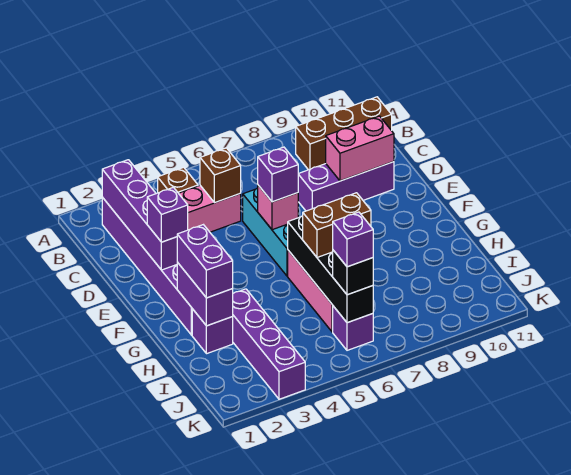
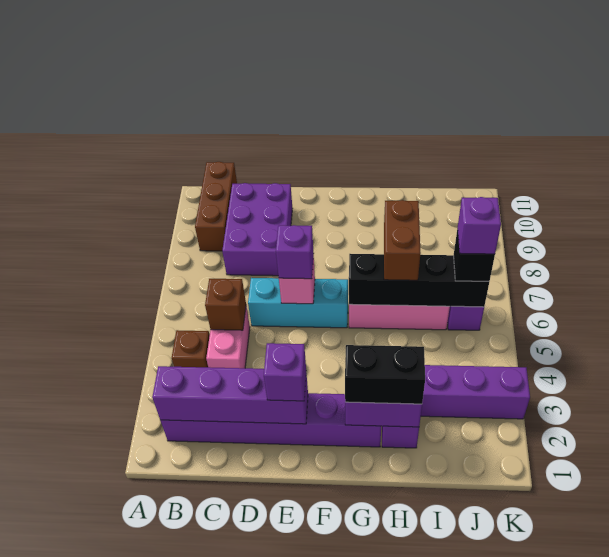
purple brick D8:D10 level 1 -> purple brick C8:D10 level 1
pink brick D9:D10 level 2 -> none
purple brick G2:H2 level 3 -> black brick G2:H2 level 3

